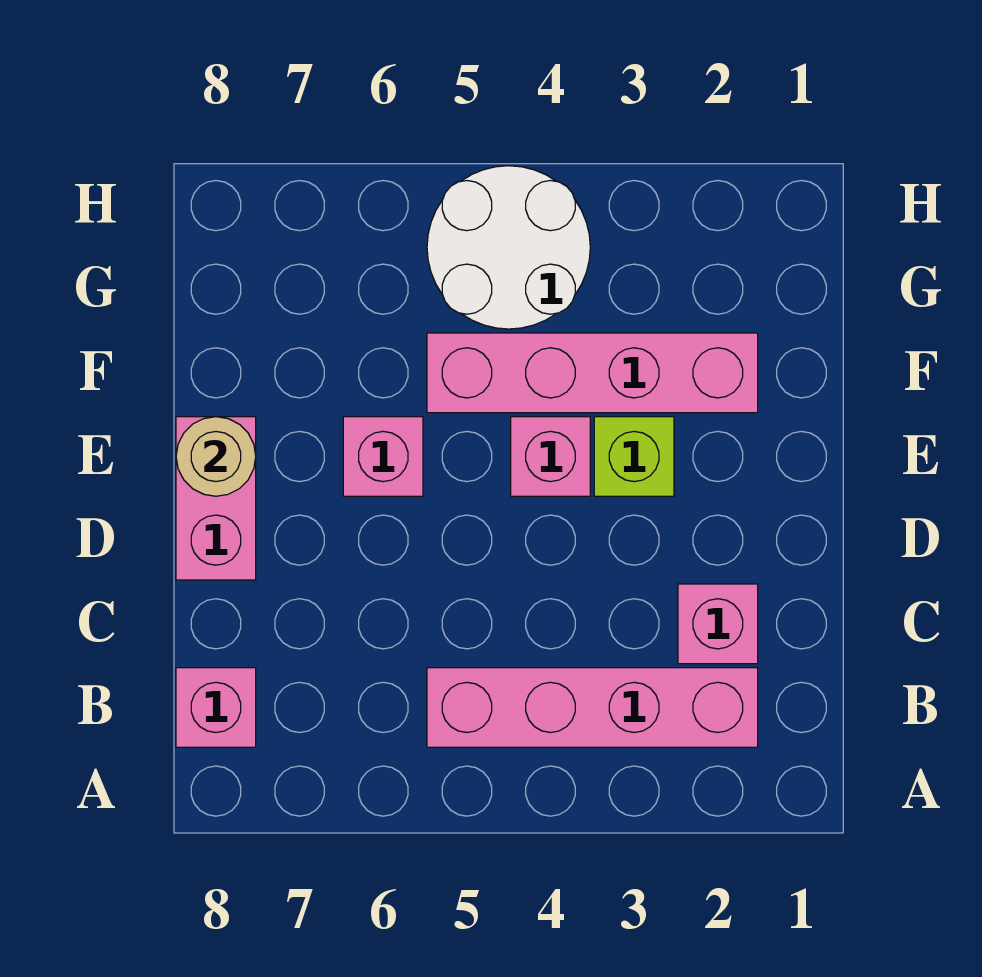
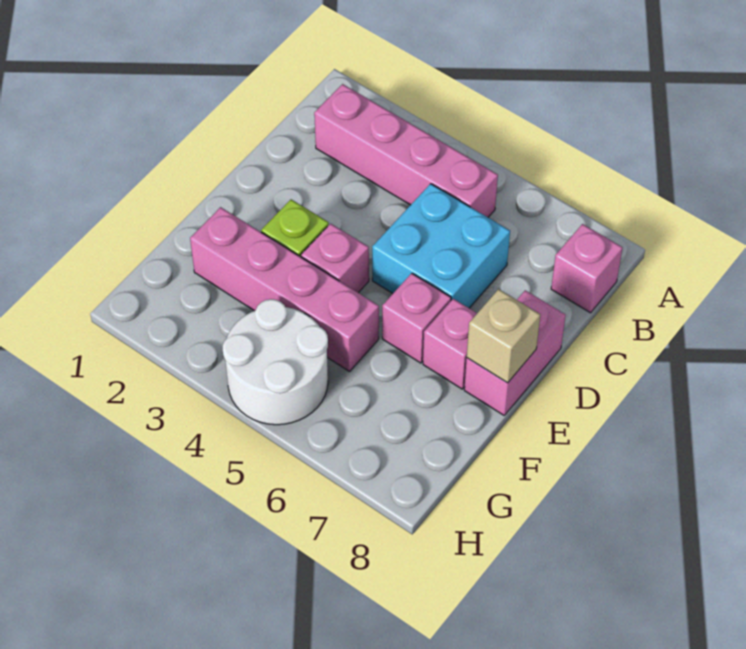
pink brick C2 level 1 -> pink brick E7 level 1
none -> cyan brick C5:D6 level 1
tan round brick E8 level 2 -> tan brick E8 level 2

